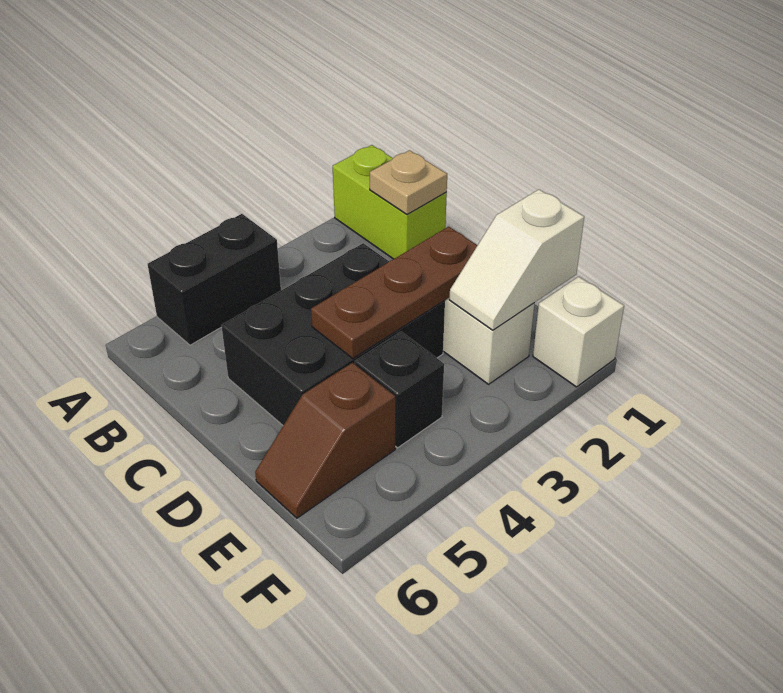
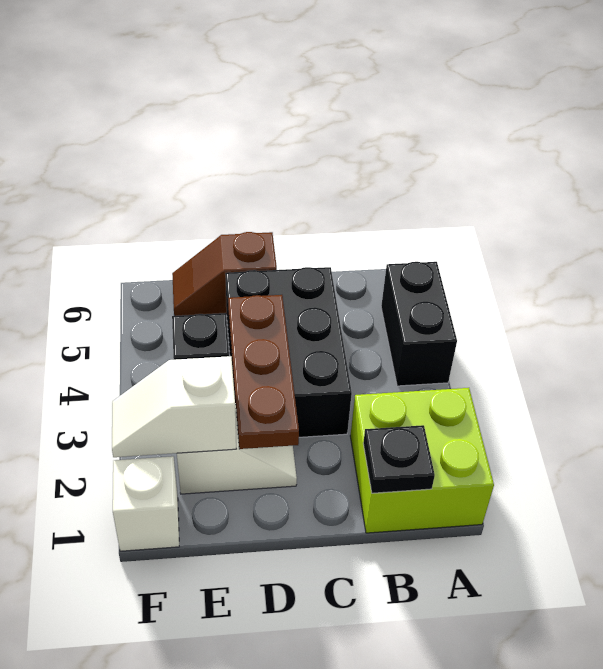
lime brick A1:B1 level 1 -> lime brick A1:B2 level 1
tan plate B1 level 2 -> black plate B1 level 2
white slope E1:E2 level 2 top 1 -> white slope E2:F2 level 2 top E
brown slope E5:E6 level 1 top 5 -> brown slope D6:E6 level 1 top D

